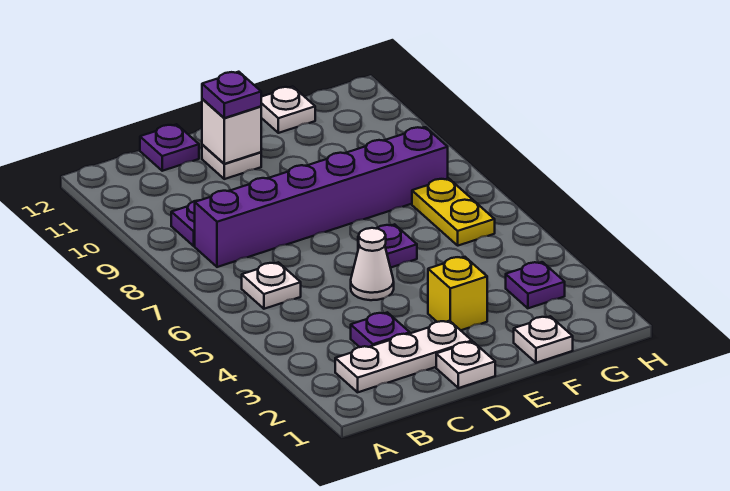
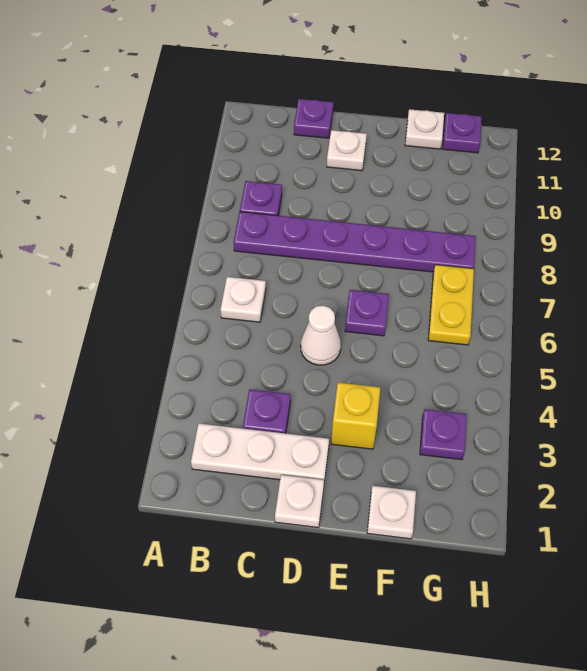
purple brick B8:G8 level 1 -> purple plate B8:G8 level 1
white brick D11 level 2 -> none
purple plate D11 level 3 -> purple plate G12 level 1

